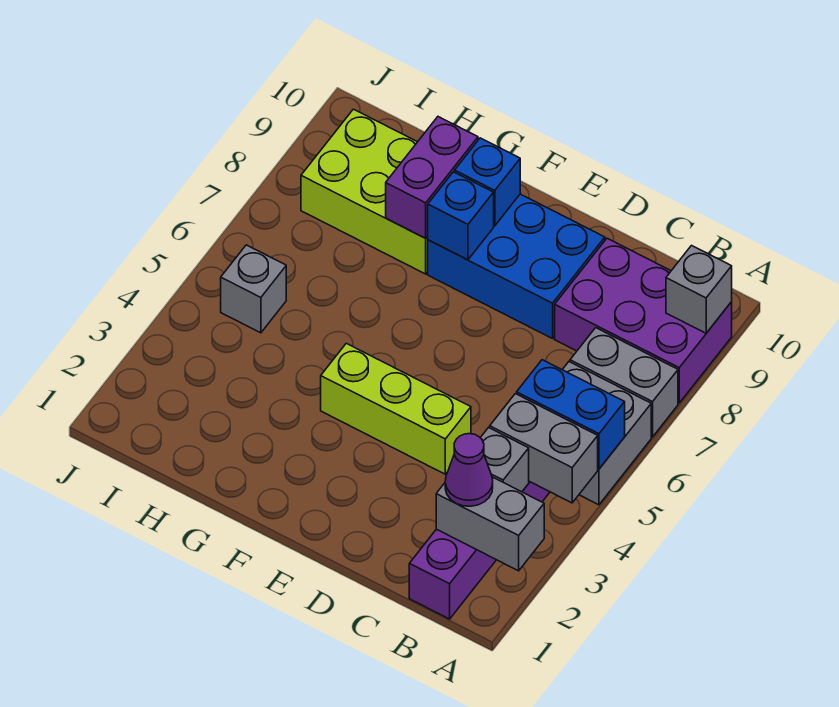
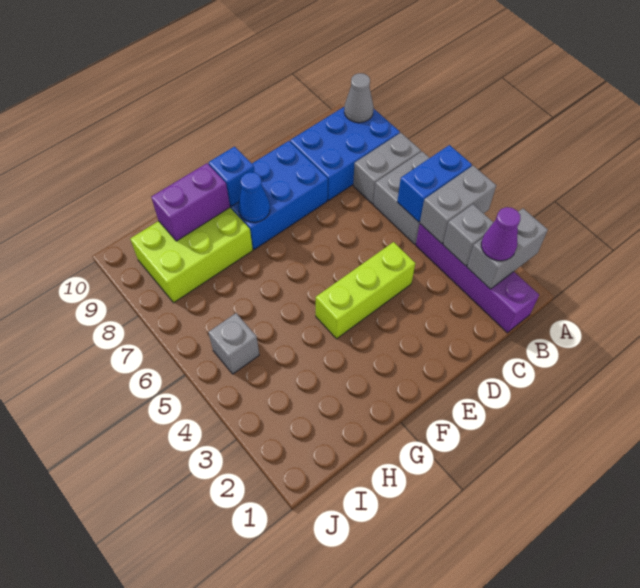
purple brick A8:C9 level 1 -> blue brick A8:C9 level 1
grey brick A9 level 2 -> grey cone A9 level 2
blue brick F8 level 2 -> blue cone F8 level 2
purple brick G8:G9 level 2 -> purple brick G9:H9 level 2

